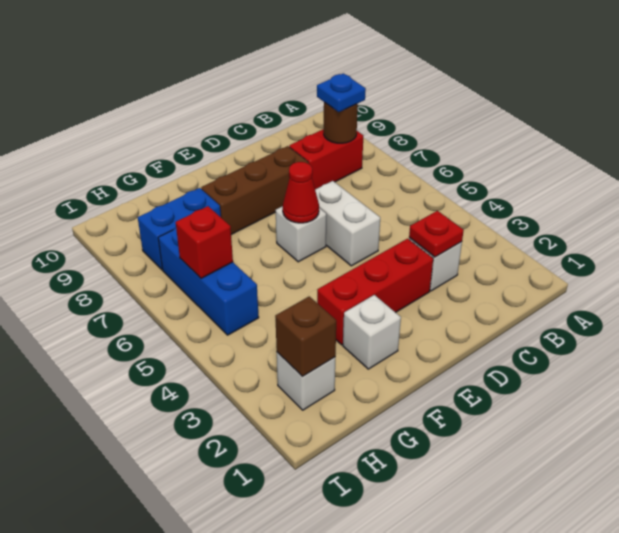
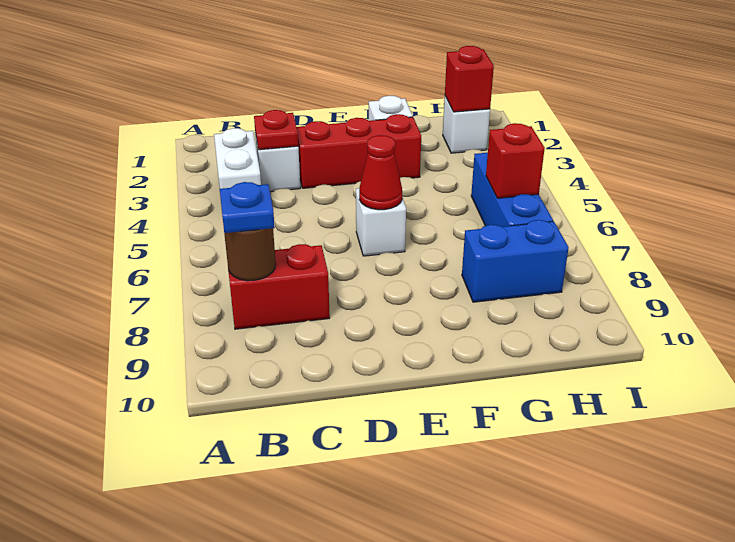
white brick D5:D6 level 1 -> white brick B3:B4 level 1
brown brick D8:F8 level 1 -> none
brown brick H2 level 2 -> red brick H2 level 2

